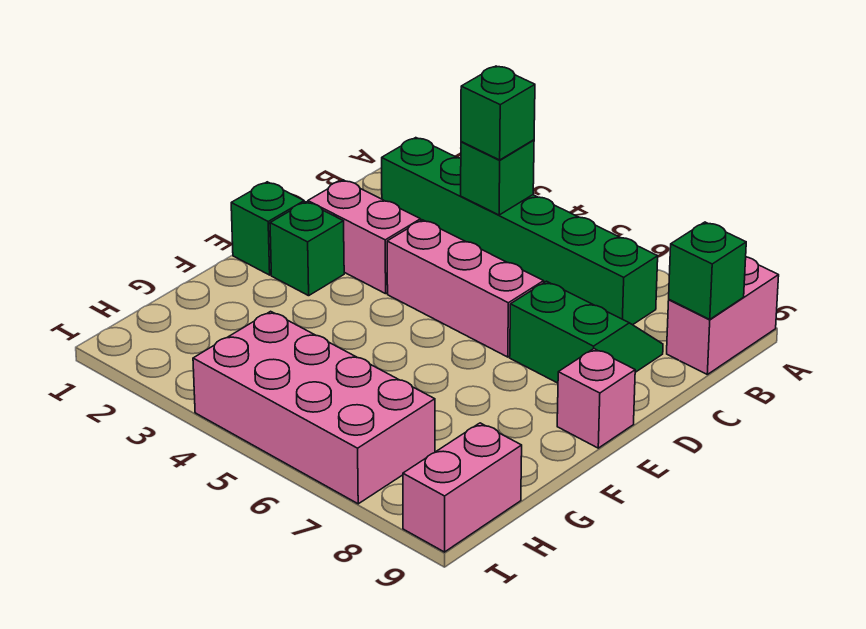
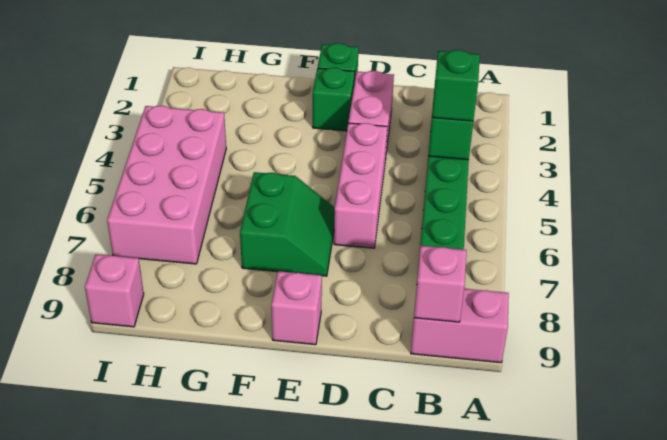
green brick B9 level 2 -> pink brick B9 level 2
green slope C7:D8 level 1 top D -> green slope E6:F7 level 1 top F
pink brick H9:I9 level 1 -> pink brick I9 level 1

